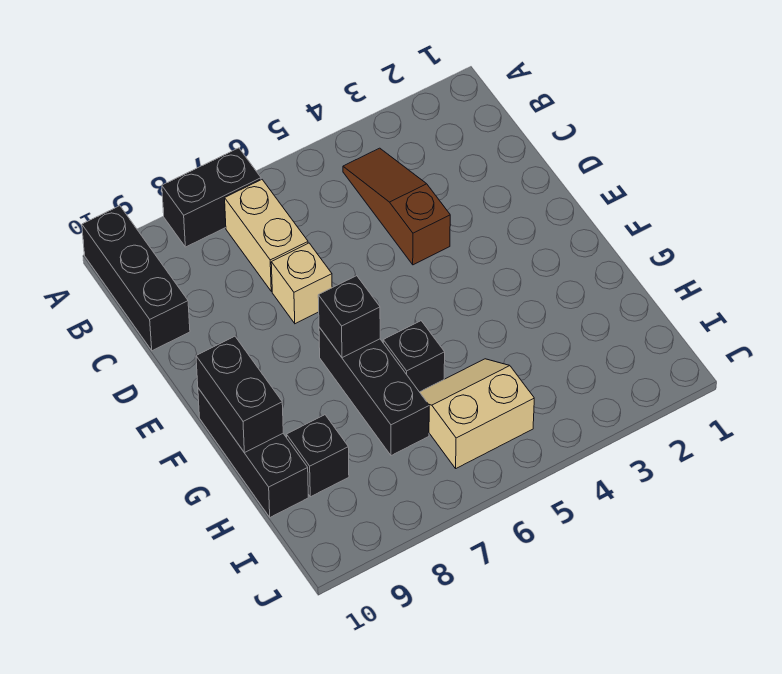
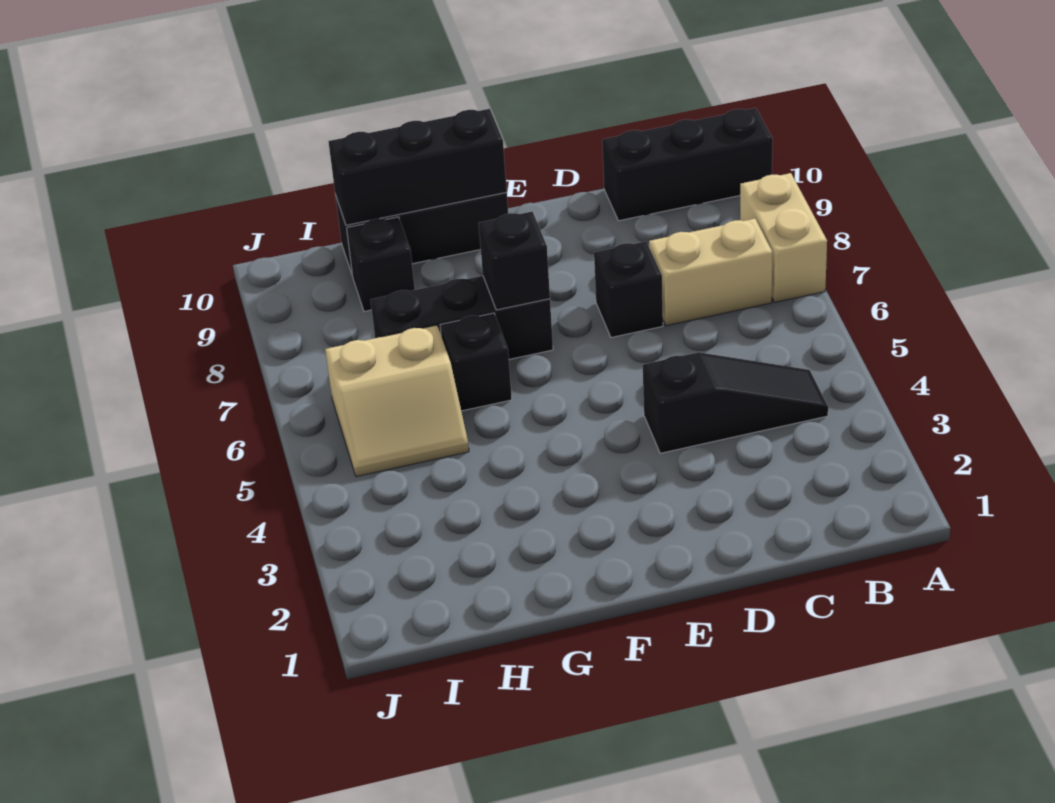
black brick A7:A8 level 1 -> tan brick A7:A8 level 1
brown slope B4:D4 level 1 top D -> black slope B4:D4 level 1 top D
tan brick D7 level 1 -> black brick D7 level 1
black brick F10:G10 level 2 -> black brick F10:H10 level 2
tan slope H5:I6 level 1 top I -> tan slope H5:I6 level 1 top 6

